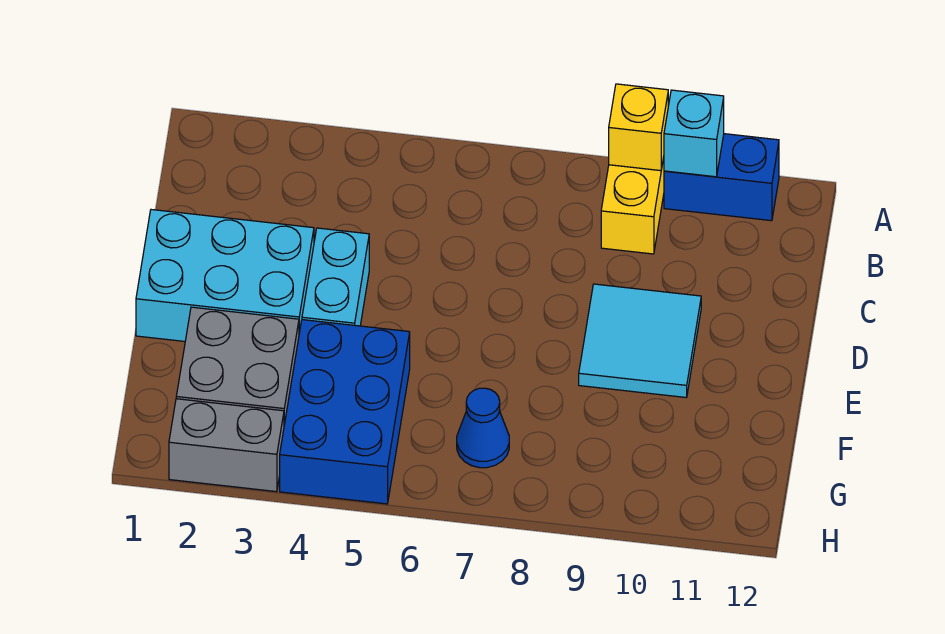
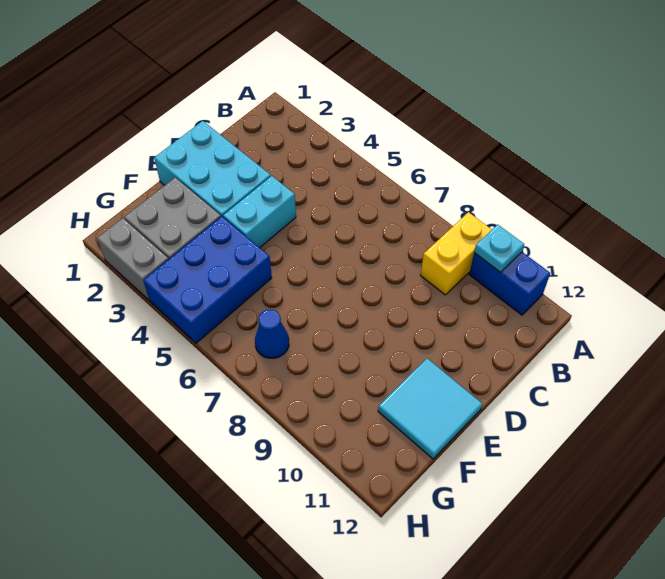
yellow brick A9 level 2 -> none
cyan brick A10 level 2 -> cyan plate A10 level 2
cyan tile D9:E10 level 1 -> cyan tile E11:F12 level 1

